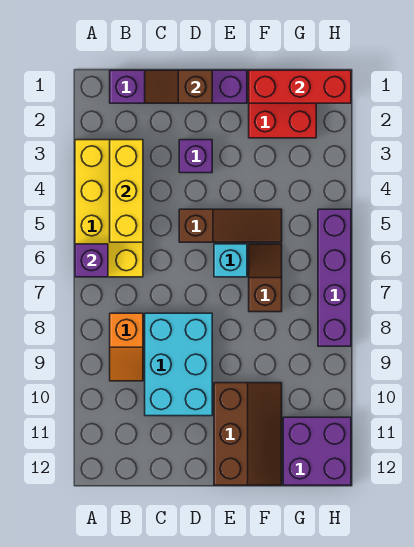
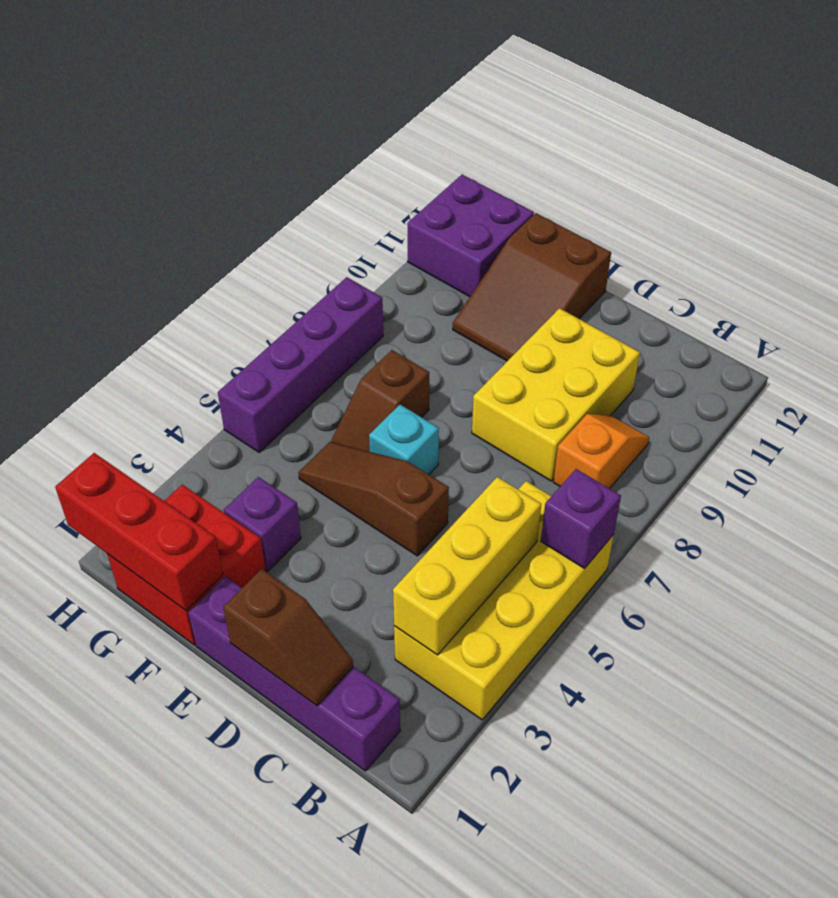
cyan brick C8:D10 level 1 -> yellow brick C8:D10 level 1
purple brick D3 level 1 -> purple brick F3 level 1
brown slope E10:F12 level 1 top E -> brown slope E10:F12 level 1 top 12

